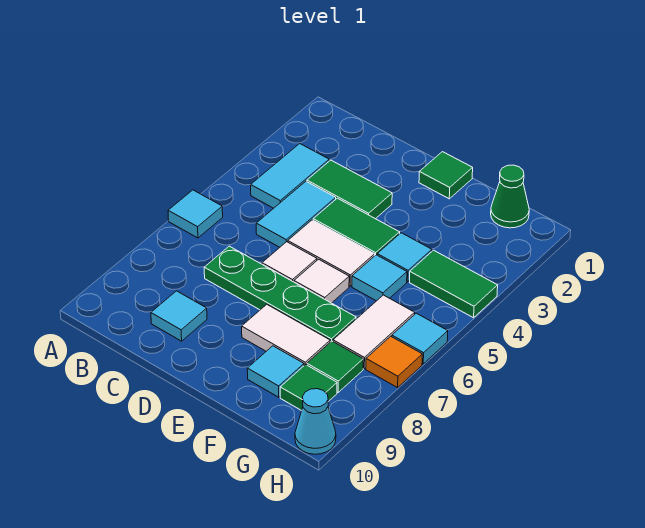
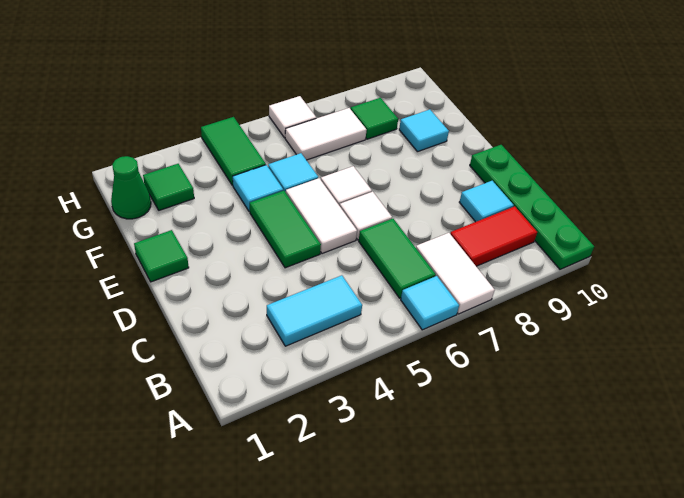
none -> red tile B8:B9 level 1
green tile C3:D3 level 1 -> green tile B6:C6 level 1
cyan tile C4:C5 level 1 -> none
green plate C7:F7 level 1 -> green plate A10:D10 level 1
white tile E8:F8 level 1 -> white tile A7:B7 level 1
green tile G9 level 1 -> green tile G2 level 1
cyan tile H6 level 1 -> white tile H6 level 1
orange tile H7 level 1 -> none
cyan cone H10 level 1 -> none

